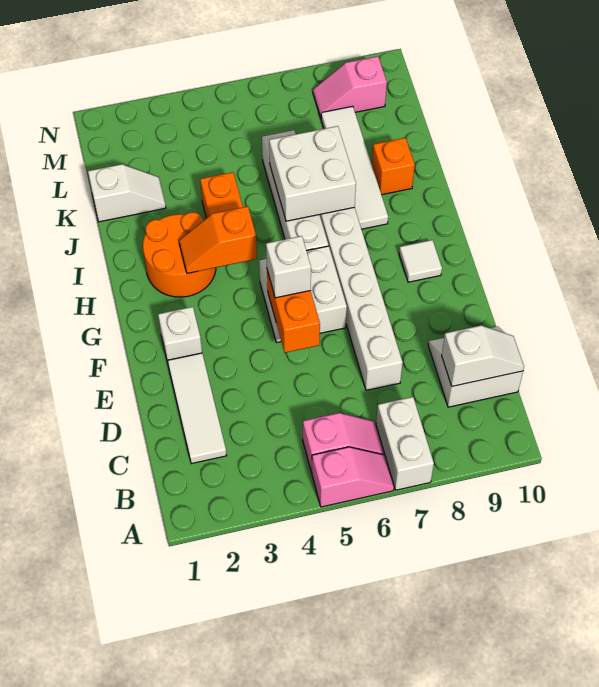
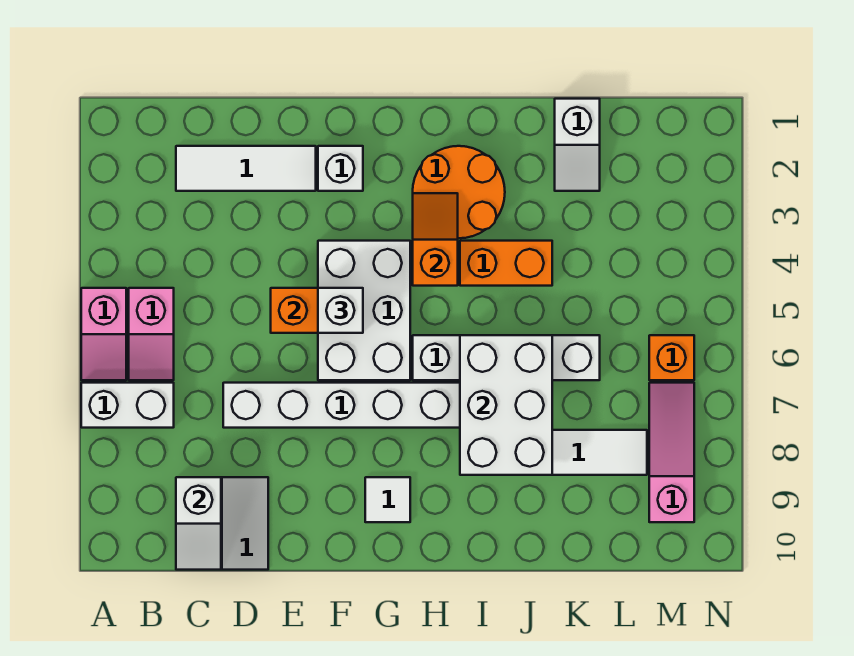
white brick F5:G6 level 1 -> white brick F4:G6 level 1
white brick I6:J7 level 2 -> white brick I6:J8 level 2
orange brick J9 level 1 -> orange brick M6 level 1
pink slope M8:M9 level 1 top 9 -> pink slope M7:M9 level 1 top 9

